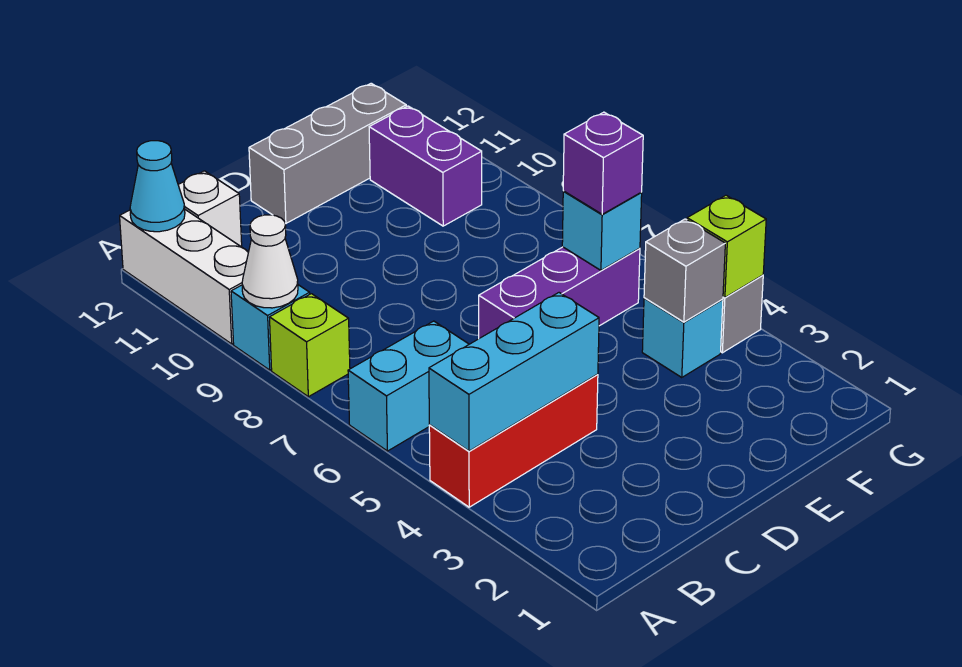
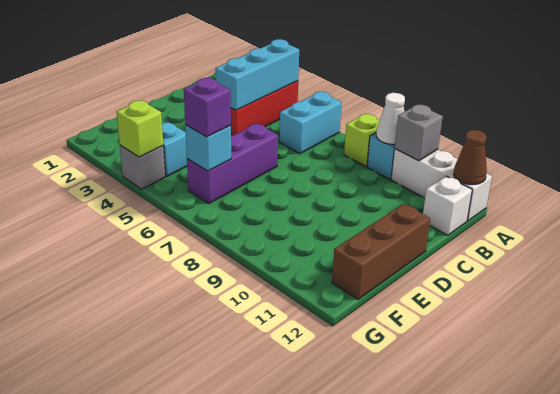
cyan cone A12 level 2 -> brown cone A12 level 2
grey brick D12:F12 level 1 -> brown brick D12:F12 level 1
grey brick F4 level 2 -> grey brick A10 level 2
purple brick F10:F11 level 1 -> none

